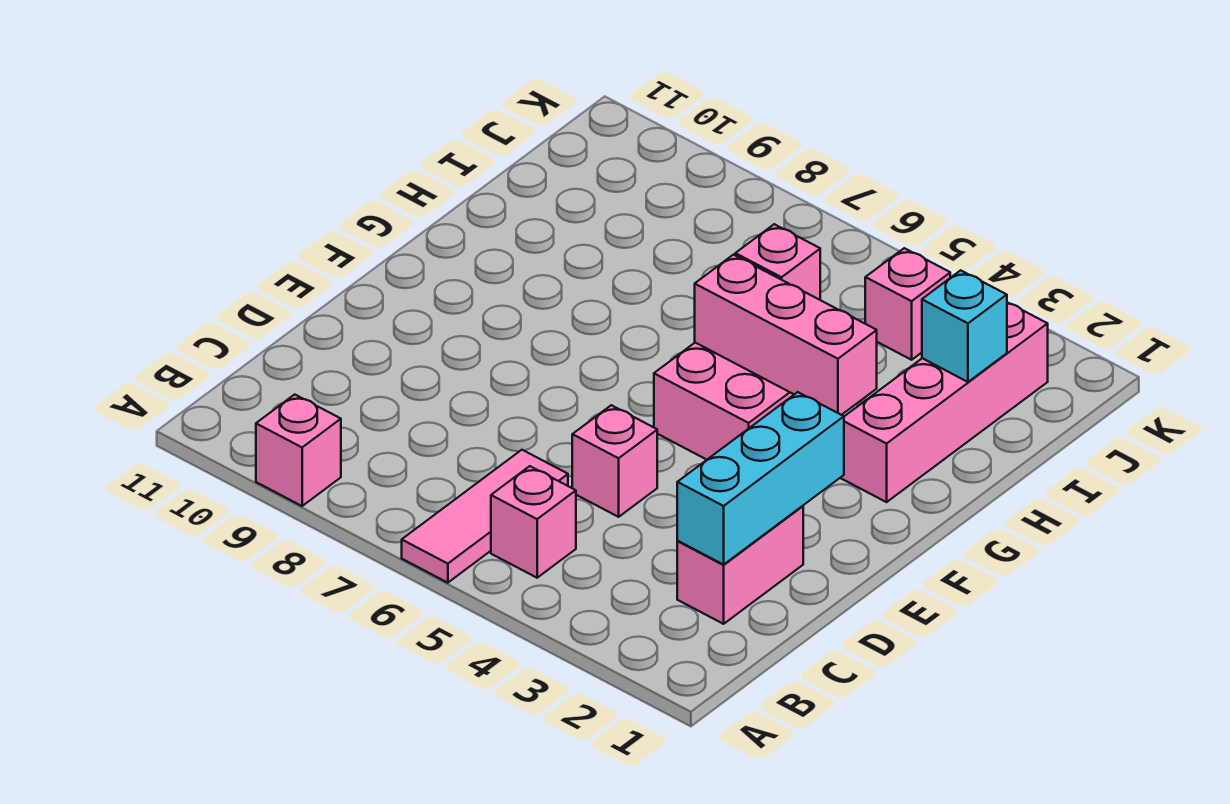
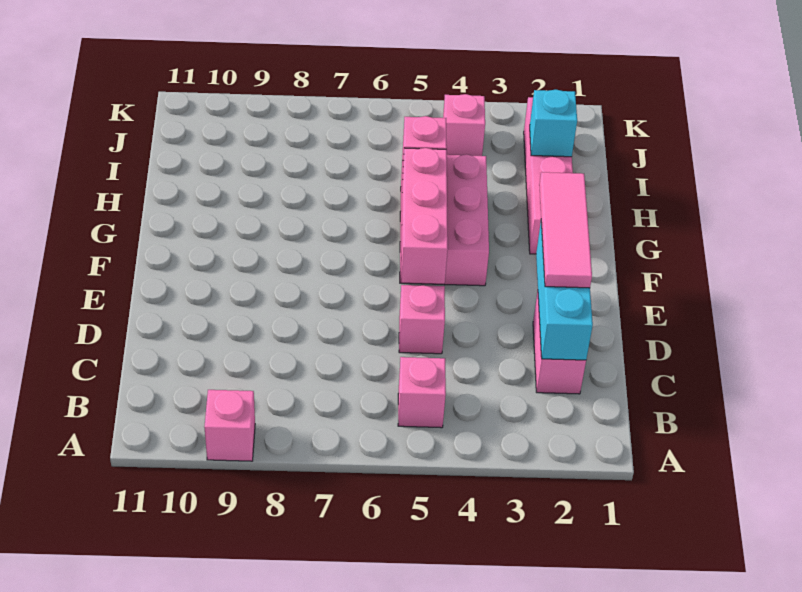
pink tile A6:C6 level 1 -> pink tile D2:F2 level 3
pink brick G3:G5 level 2 -> pink brick E5:G5 level 2

